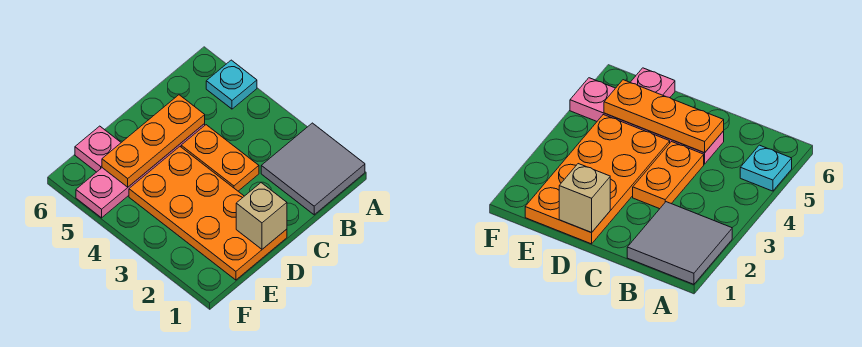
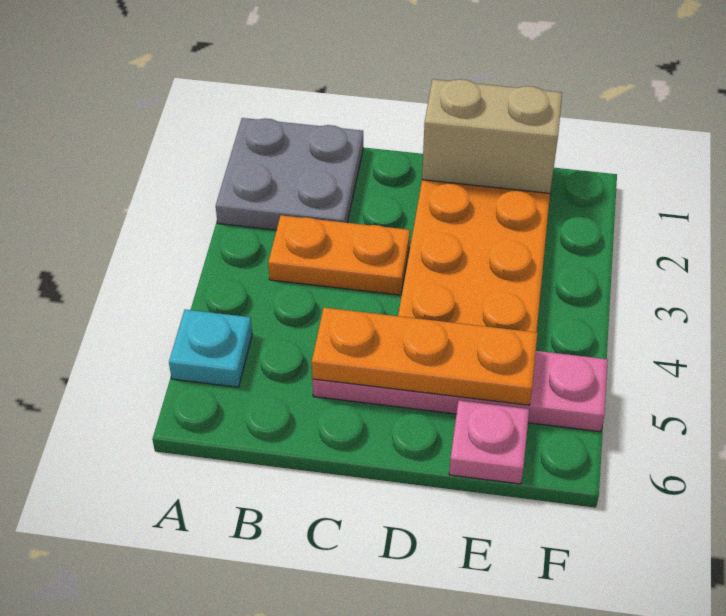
grey tile A1:B2 level 1 -> grey plate A1:B2 level 1
orange plate C3:C4 level 1 -> orange plate B3:C3 level 1
tan brick D1 level 2 -> tan brick D1:E1 level 2

